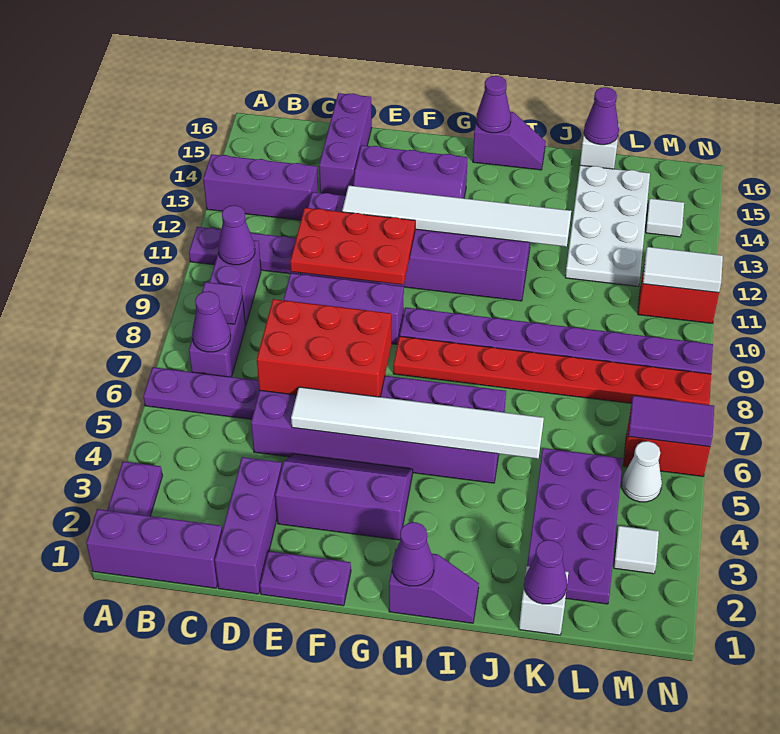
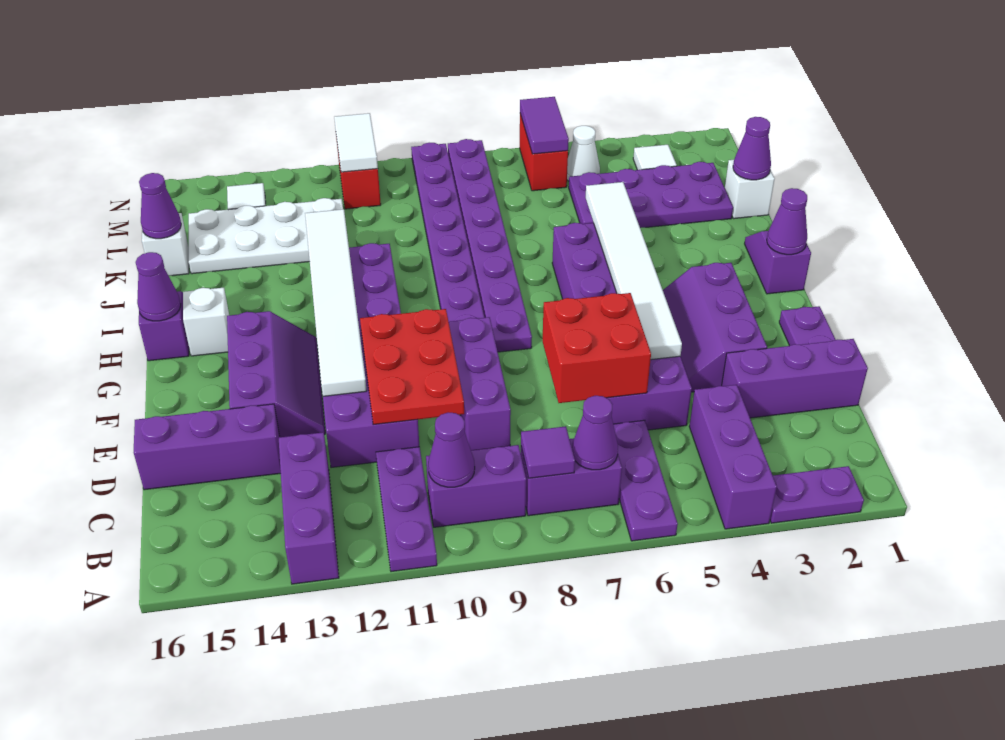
purple brick A1:C1 level 1 -> purple brick A4:C4 level 1
red brick D6:F7 level 2 -> red brick D6:E7 level 2
red plate G8:N8 level 1 -> purple plate G8:N8 level 1
none -> white brick H15 level 1

